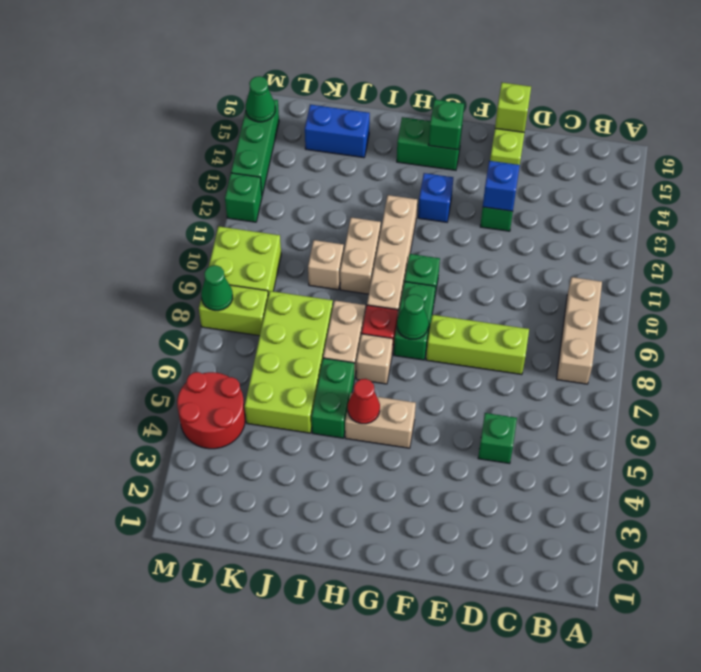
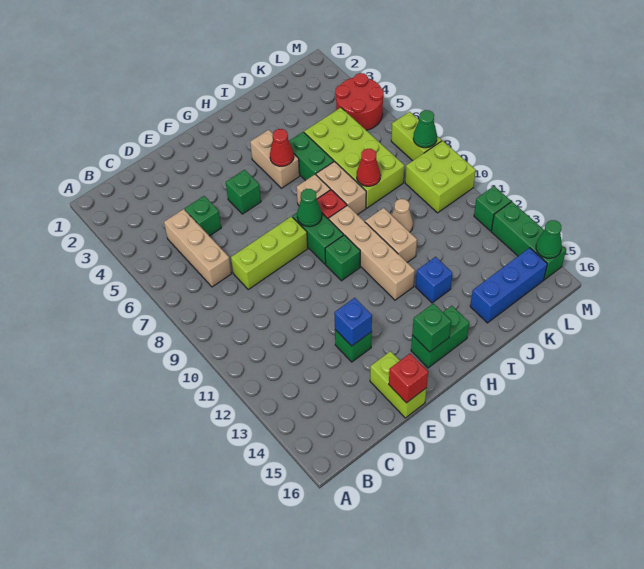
tan brick B8:B10 level 1 -> tan brick C5:C7 level 1
lime brick E16 level 2 -> red brick E16 level 2
none -> green brick F5 level 1
tan brick G5:H5 level 1 -> tan brick H4:H5 level 1
blue brick G13 level 1 -> blue brick I13 level 1
none -> red cone J8 level 2
tan brick J10 level 1 -> tan cone J10 level 1
blue brick J15:K15 level 1 -> blue brick J15:L15 level 1
lime brick L8:M8 level 1 -> lime brick M7:M8 level 1

